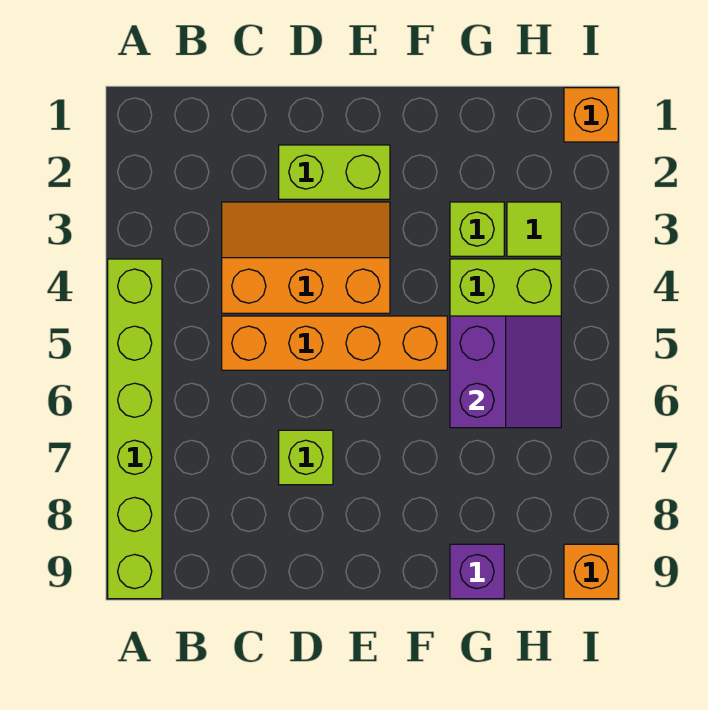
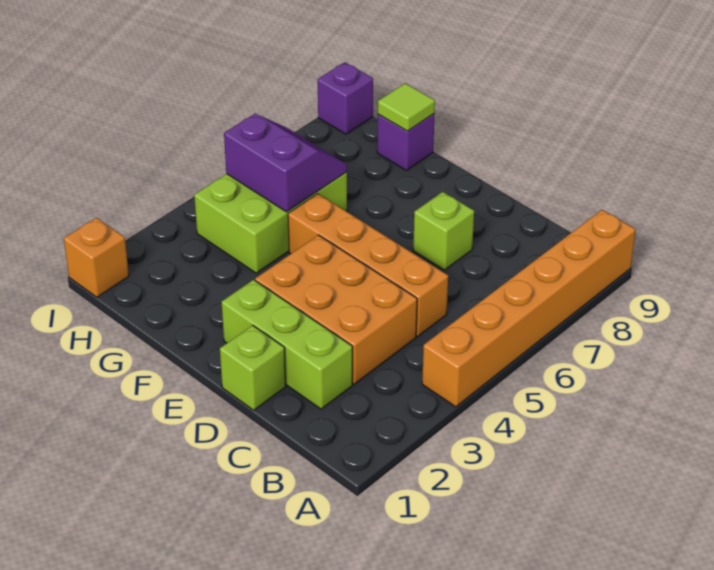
lime brick A4:A9 level 1 -> orange brick A4:A9 level 1
orange slope C3:E4 level 1 top 4 -> orange brick C3:E4 level 1
lime brick D2:E2 level 1 -> lime brick C2:E2 level 1
lime brick G3 level 1 -> lime brick D1 level 1
purple slope G5:H6 level 2 top G -> purple slope G5:H6 level 2 top 5
lime tile H3 level 1 -> lime tile G9 level 2
orange brick I9 level 1 -> purple brick I9 level 1

